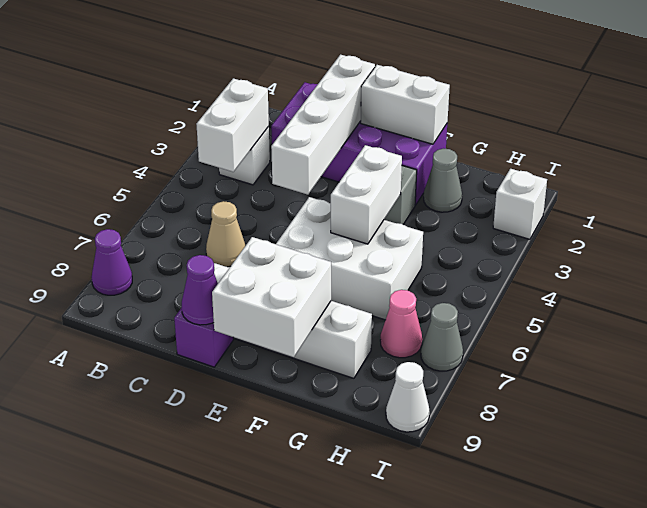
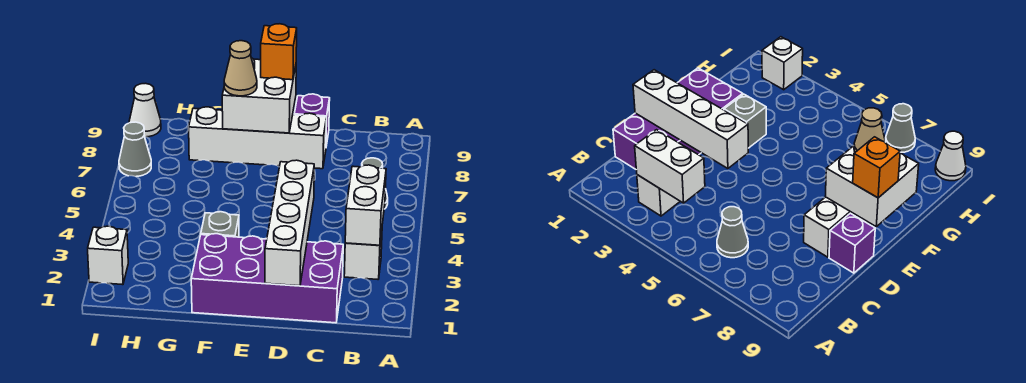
purple cone A8 level 1 -> none
tan cone C6 level 1 -> tan cone F8 level 3
purple cone D9 level 2 -> none
white brick E1:F1 level 2 -> none
white brick E5:G6 level 1 -> none
none -> orange brick E9 level 3
white brick F4:F5 level 2 -> none
grey cone G2 level 1 -> grey cone B6 level 1
pink cone H7 level 1 -> none

